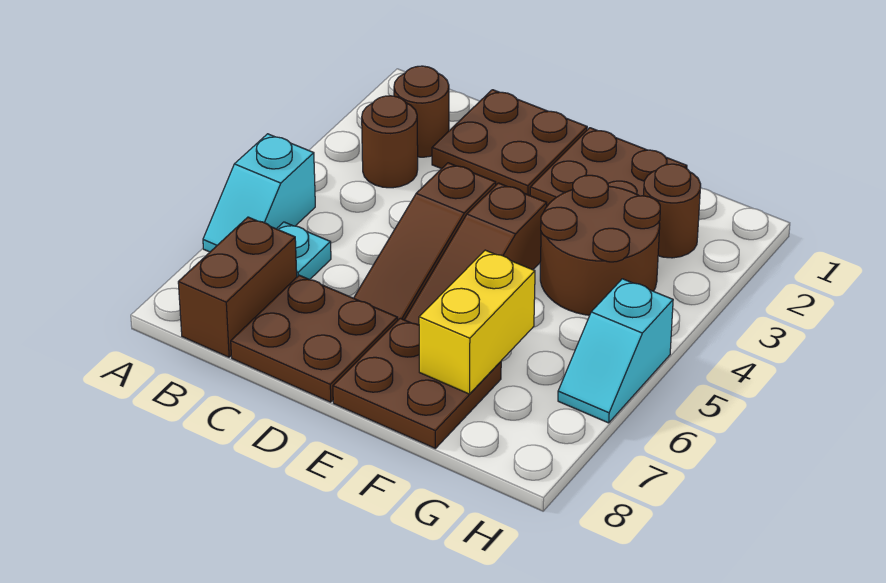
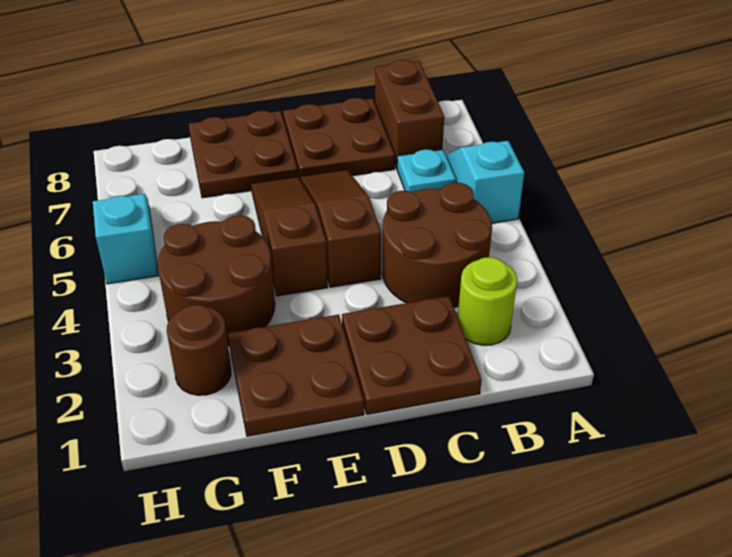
brown round brick B2 level 1 -> lime round brick B2 level 1
brown round brick B3 level 1 -> brown round brick B3:C4 level 1
yellow brick F6:F7 level 2 -> none

